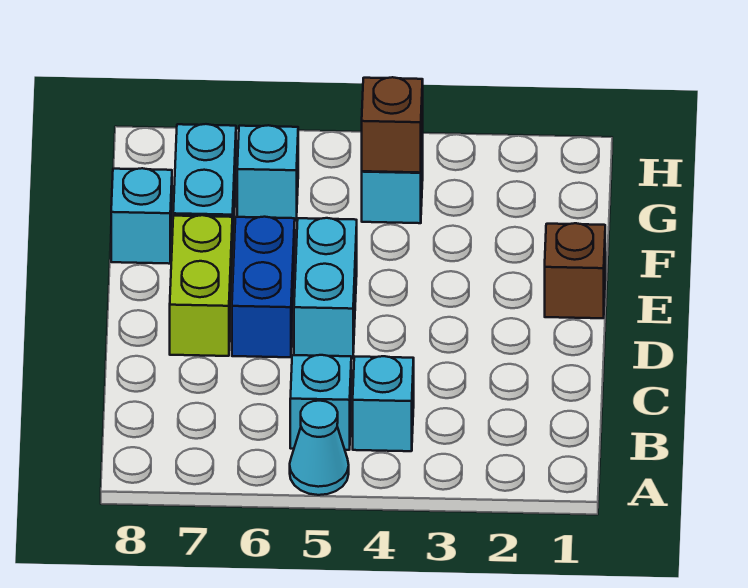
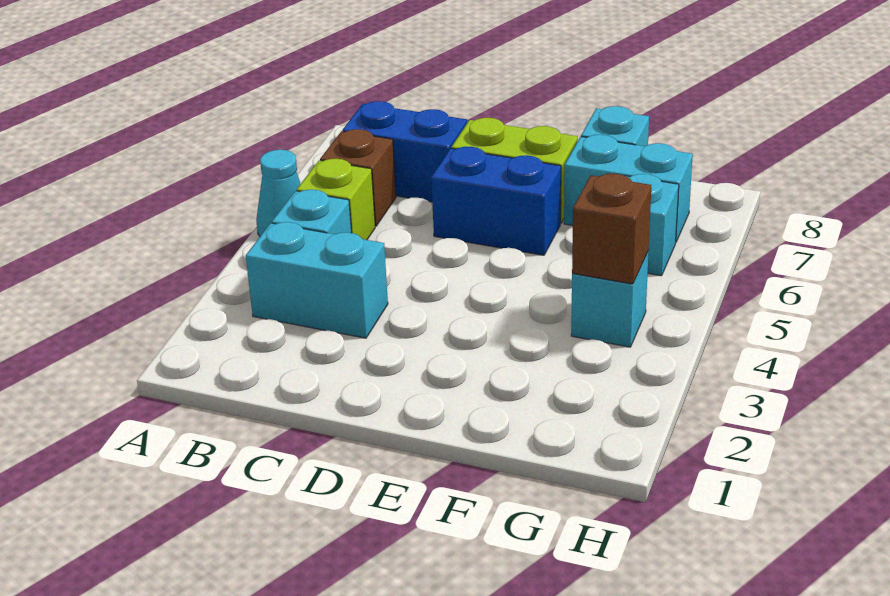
cyan brick B5 level 1 -> lime brick B5 level 1
none -> blue brick B7:C7 level 1
cyan brick D5:E5 level 1 -> cyan brick B3:C3 level 1
brown brick E1 level 1 -> brown brick B6 level 1

